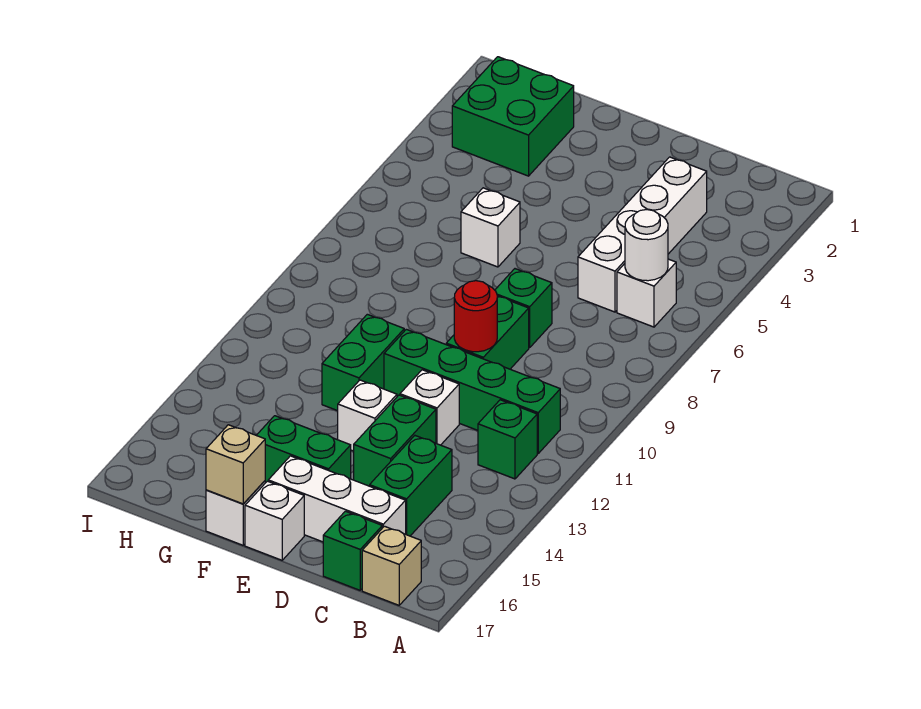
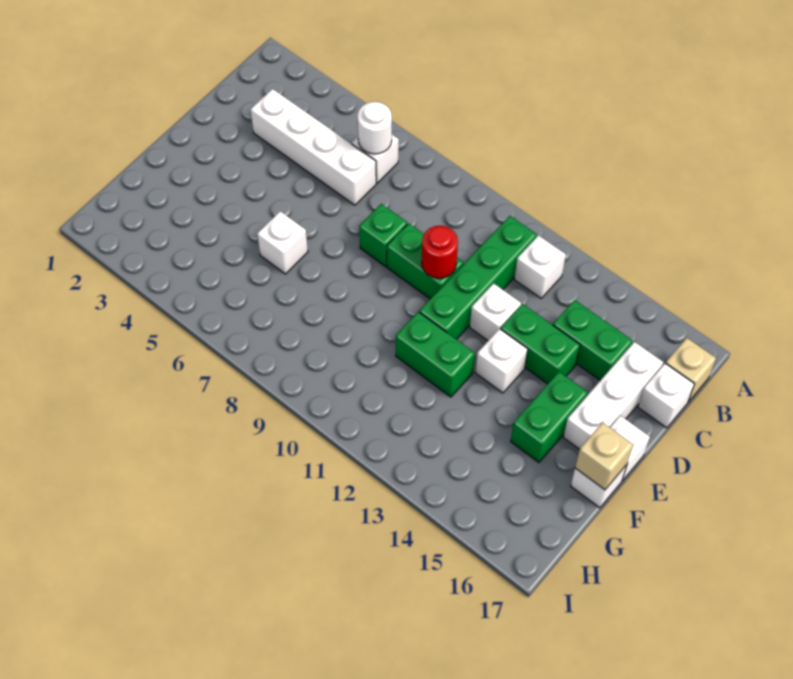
green brick B12 level 1 -> white brick B12 level 1
green brick C17 level 1 -> white brick C17 level 1
green brick G2:H3 level 1 -> none

